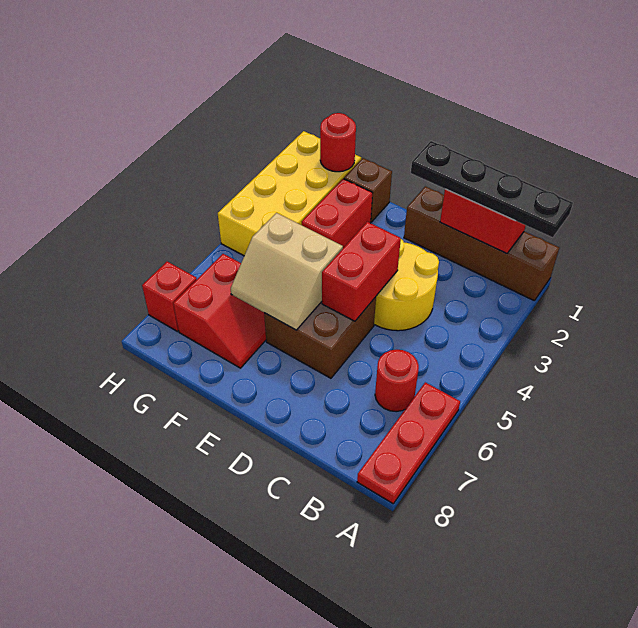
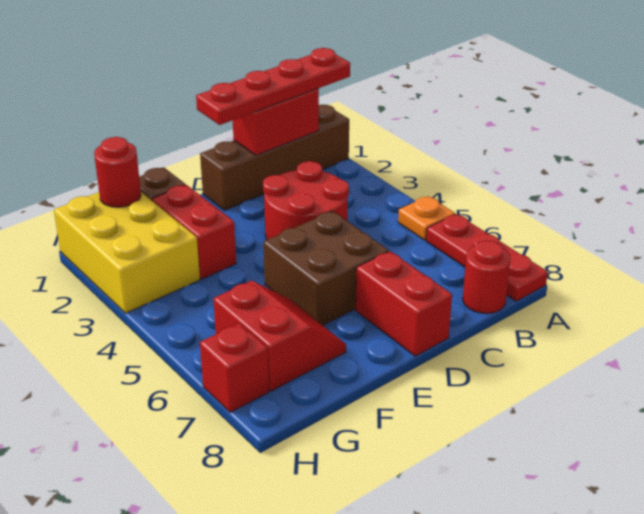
black plate A1:D1 level 3 -> red plate A1:D1 level 3
none -> orange plate A5 level 1
red round brick B6 level 1 -> red round brick B8 level 1
yellow round brick C3:D4 level 1 -> red round brick C3:D4 level 1
red brick D4:D5 level 2 -> red brick D7:D8 level 1
tan slope E5:F6 level 2 top 5 -> none
yellow brick G1:H4 level 1 -> yellow brick G1:H3 level 1

